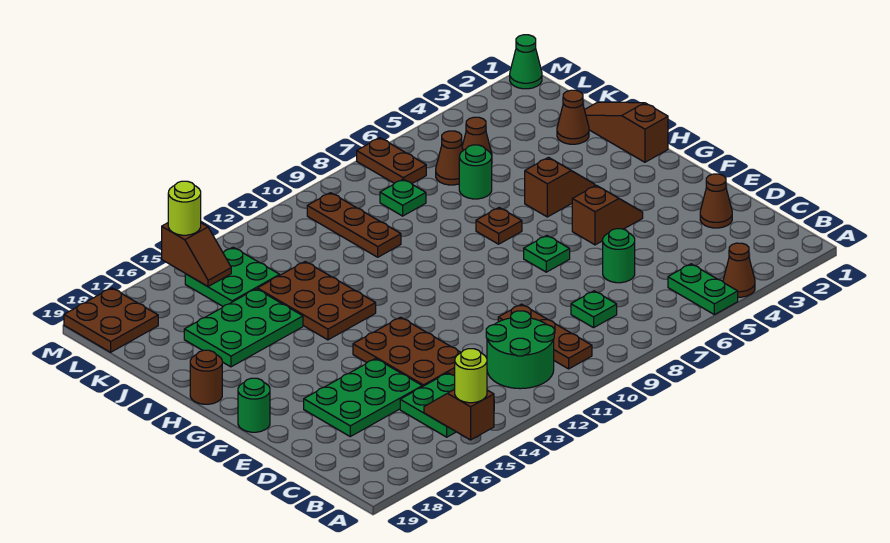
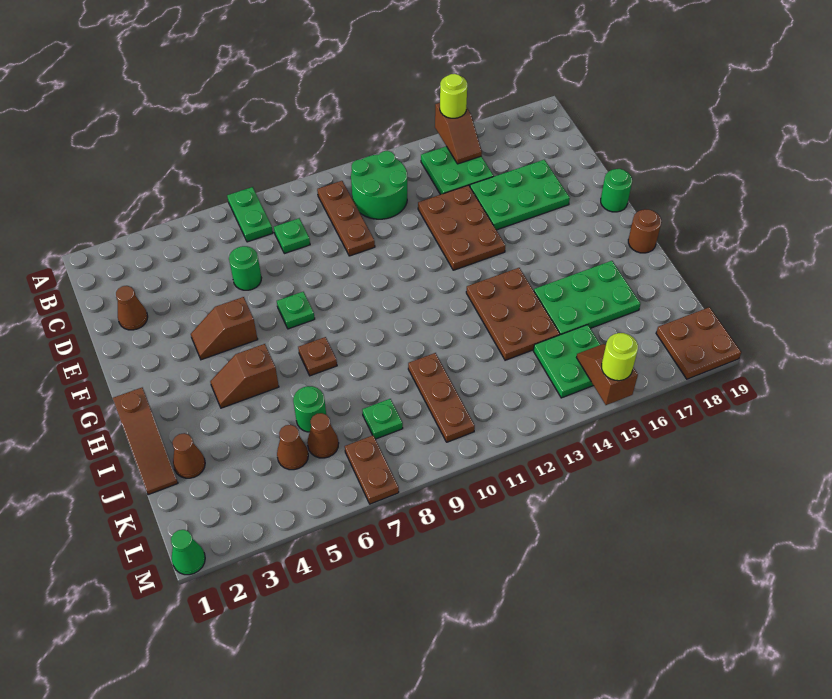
brown cone A4 level 1 -> none
green plate A5:B5 level 1 -> green plate A7:B7 level 1

